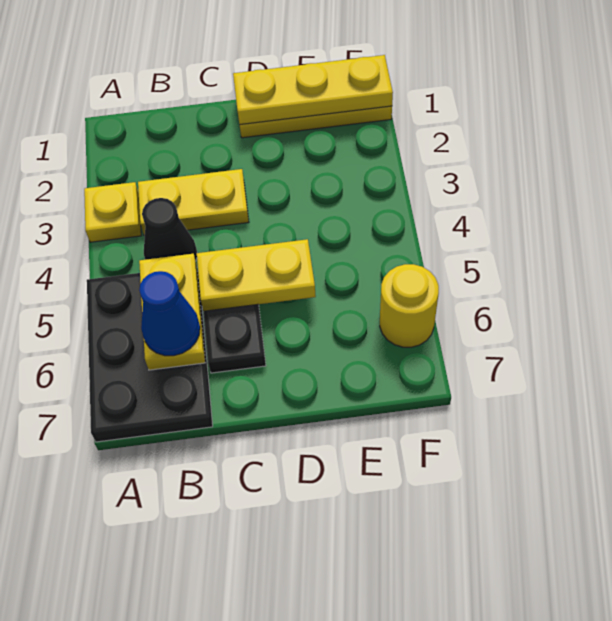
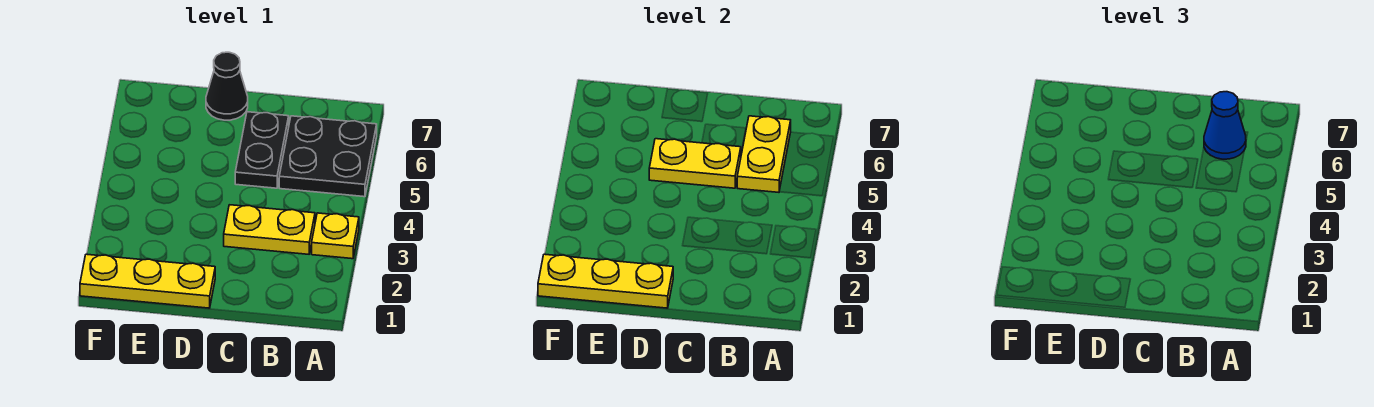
black plate A5:B7 level 1 -> black plate A5:B6 level 1
black cone B4 level 1 -> black cone D7 level 1
yellow round brick F6 level 1 -> none

